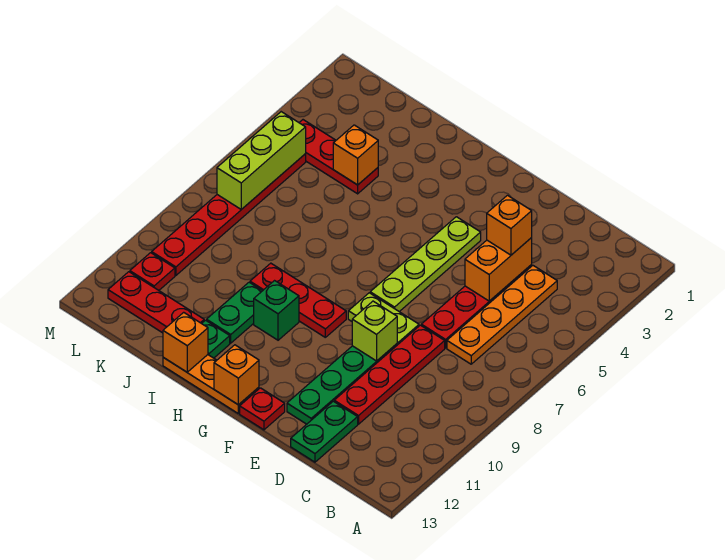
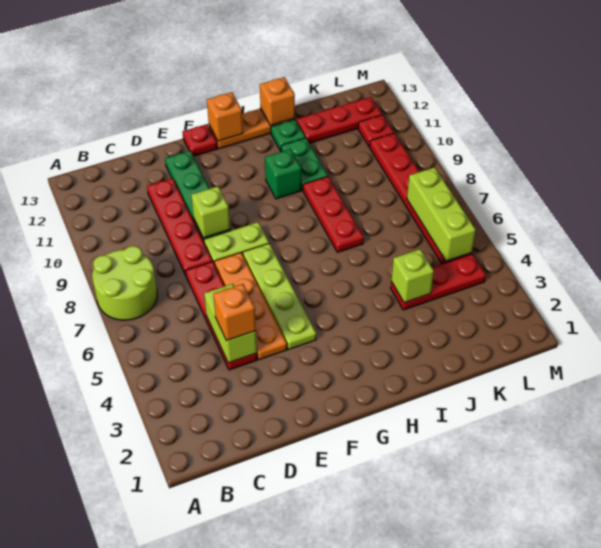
none -> lime round brick A7:B8 level 1
orange plate C4:C7 level 1 -> orange plate E4:E7 level 1
orange brick D4:D5 level 2 -> lime brick D4:D5 level 2
green plate D12:D13 level 1 -> none
red plate G9:I9 level 1 -> red plate I7:I9 level 1
orange brick J4 level 2 -> lime brick J4 level 2

